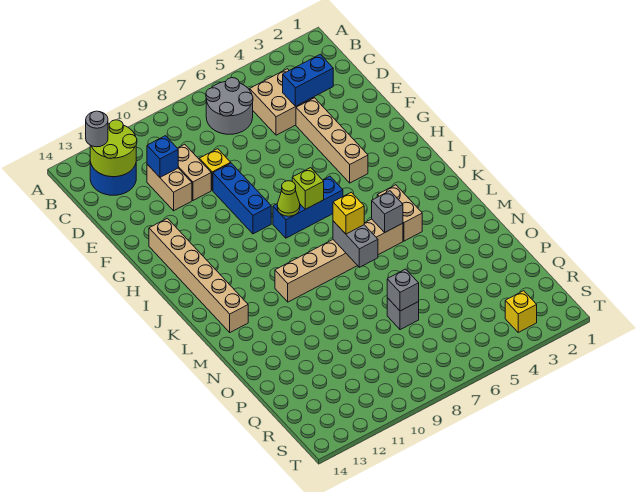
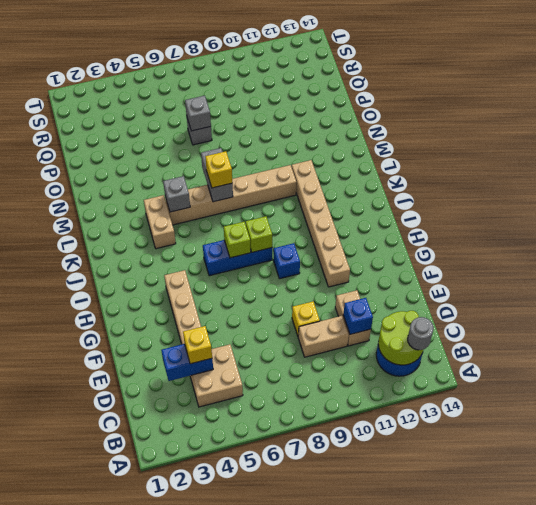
grey round brick B6:C7 level 1 -> none
tan brick D10:E10 level 1 -> tan brick D9:D10 level 1
blue brick F9:H9 level 1 -> blue brick H9 level 1
tan brick G13:L13 level 1 -> tan brick G11:L11 level 1
lime cone I8 level 2 -> lime brick I8 level 2
yellow brick S3 level 1 -> yellow brick D4 level 3

